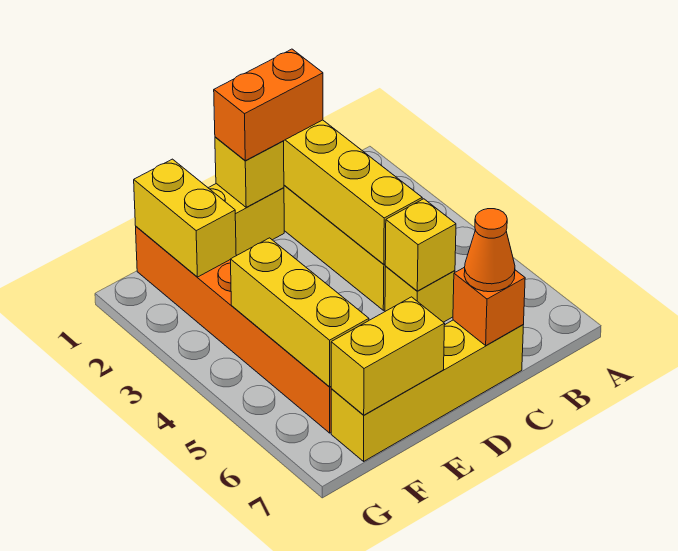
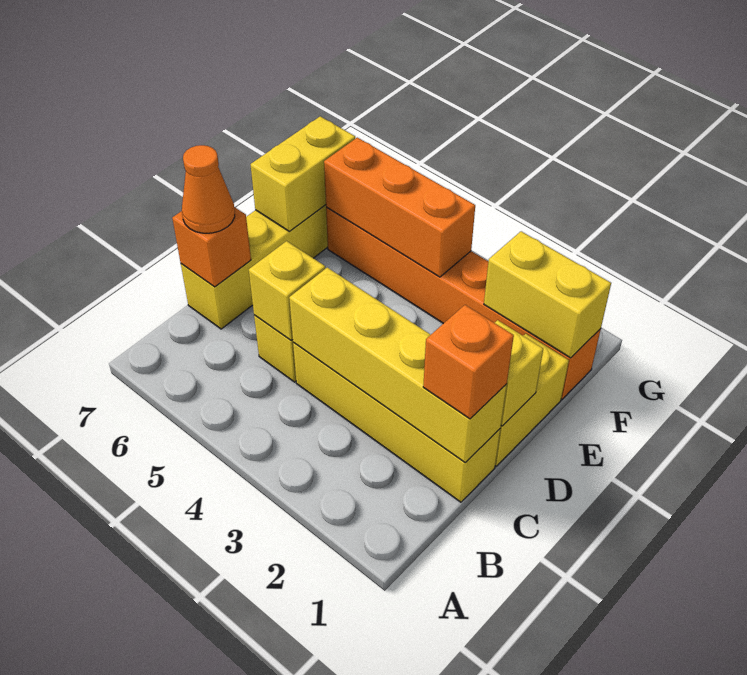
orange brick C1:D1 level 3 -> orange brick C1 level 3
yellow brick F4:F6 level 2 -> orange brick F4:F6 level 2

